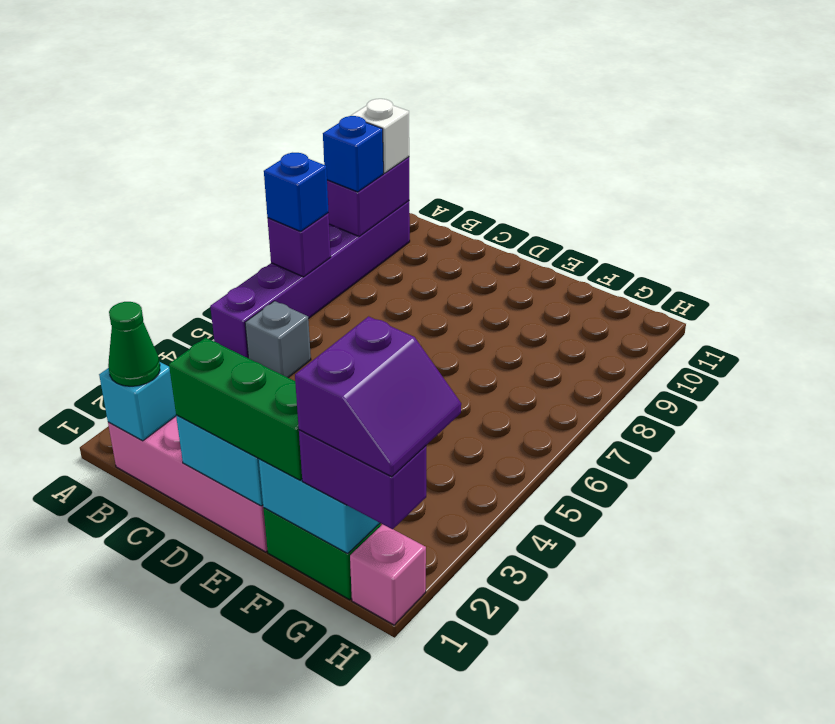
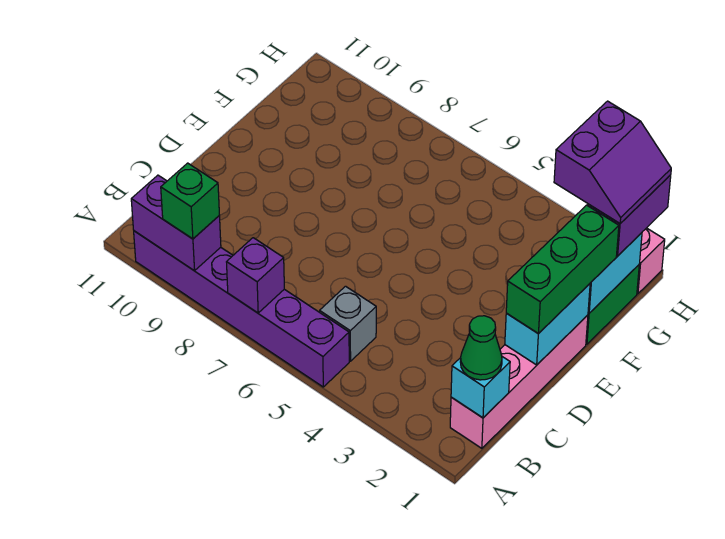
blue brick A7 level 3 -> none
blue brick A9 level 3 -> green brick A9 level 3
white brick A10 level 3 -> none
purple slope G1:H2 level 4 top G -> purple slope G1:H2 level 4 top 2

